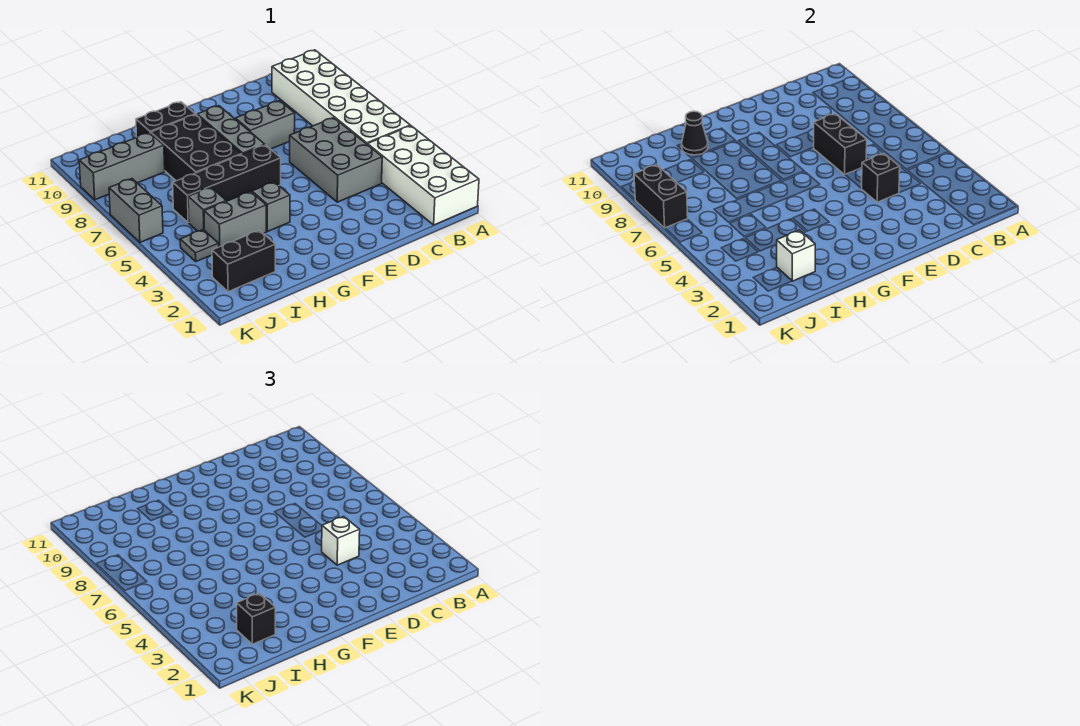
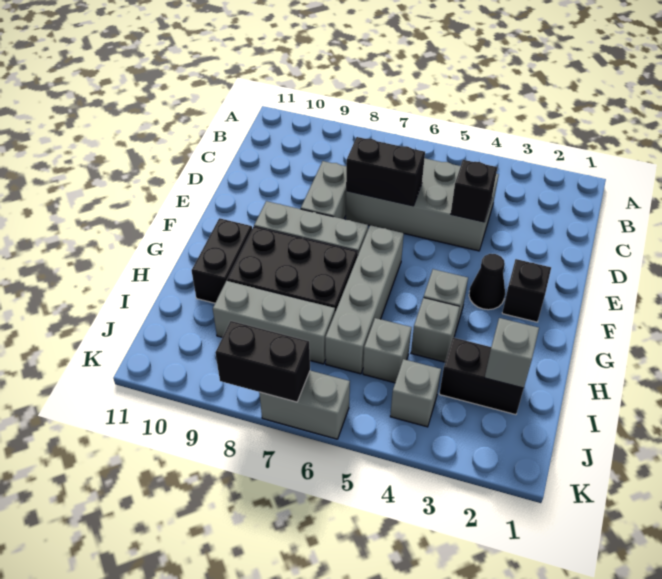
white brick A1:B4 level 1 -> none
white brick A5:B10 level 1 -> none
grey brick C4:D6 level 1 -> grey brick C4:D7 level 1
white brick D4 level 3 -> none
black brick F6:I6 level 1 -> grey brick F6:I6 level 1
grey brick H4:I4 level 1 -> grey brick H4 level 1
black cone H10 level 2 -> black cone F3 level 1
black brick I2:J2 level 1 -> black brick I2:I3 level 1
white brick I2 level 2 -> grey brick I2 level 2
black brick I2 level 3 -> black brick F2 level 1
grey brick I9:K9 level 1 -> grey brick I7:I9 level 1
grey plate J4 level 1 -> grey brick J4 level 1

